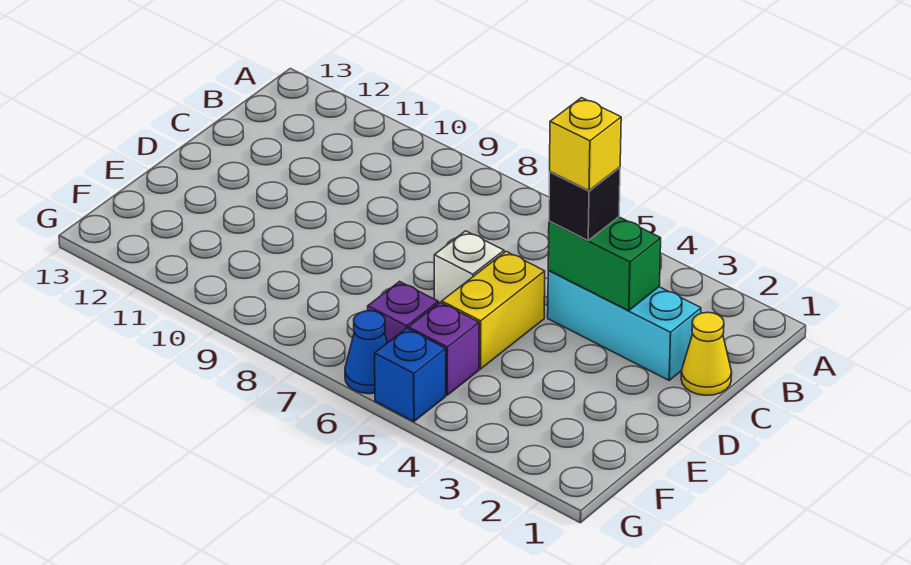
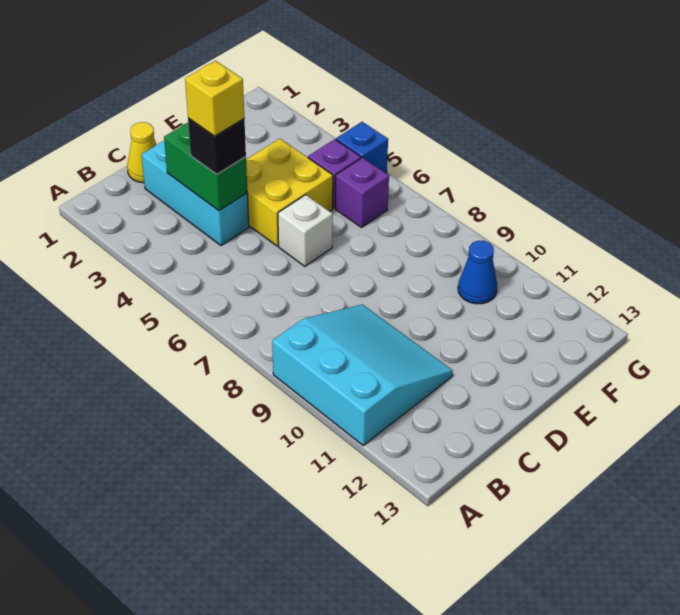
none -> cyan slope A9:C11 level 1 top A
yellow brick D5:E5 level 1 -> yellow brick D4:E5 level 1
blue cone G6 level 1 -> blue cone F10 level 1

